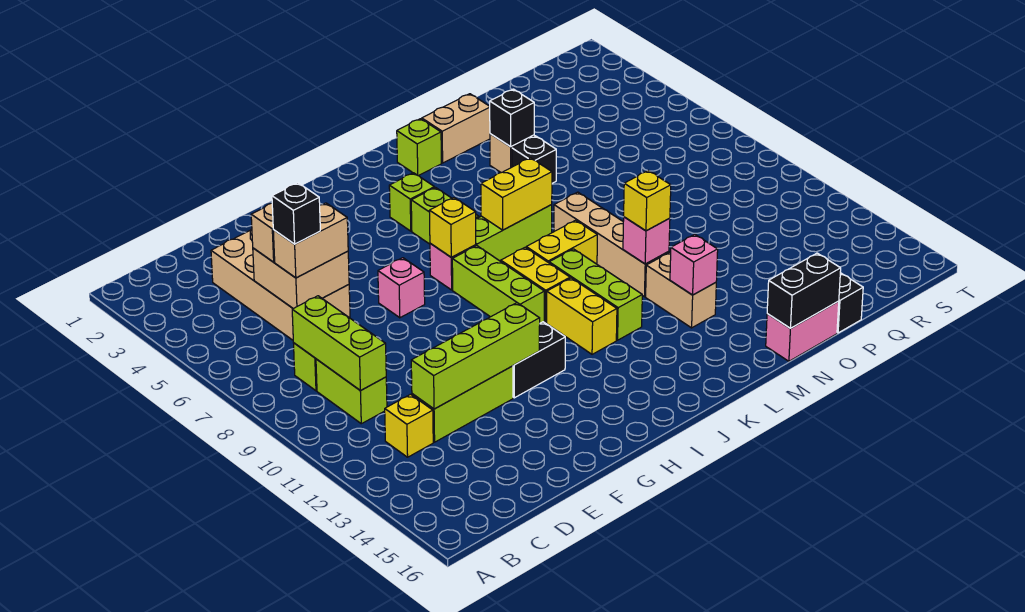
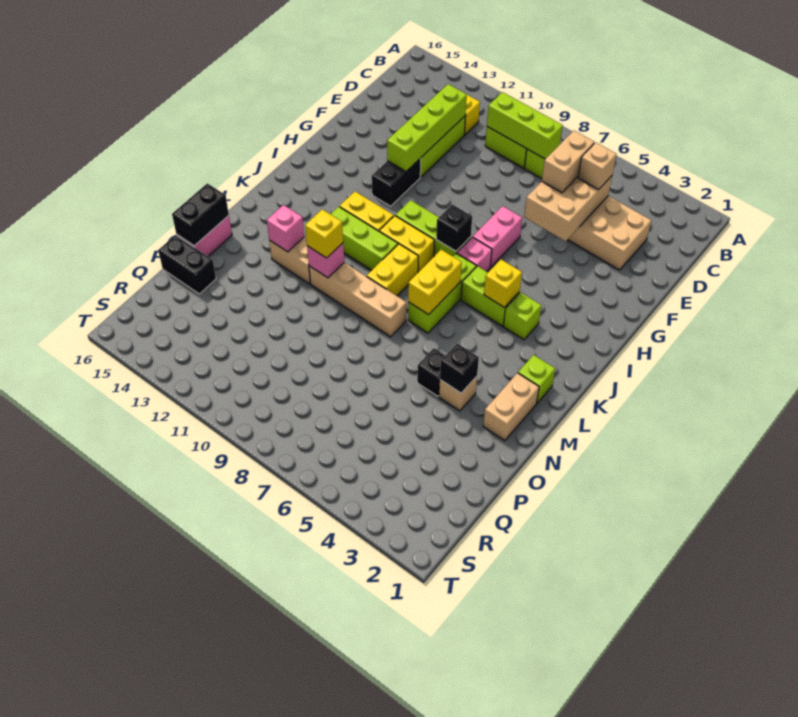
tan brick D5:E6 level 2 -> tan brick D5:F6 level 2
black brick D6 level 4 -> black brick I8 level 2
pink brick G7 level 1 -> pink brick G7:H7 level 1
yellow brick I7 level 2 -> yellow brick J5 level 2

